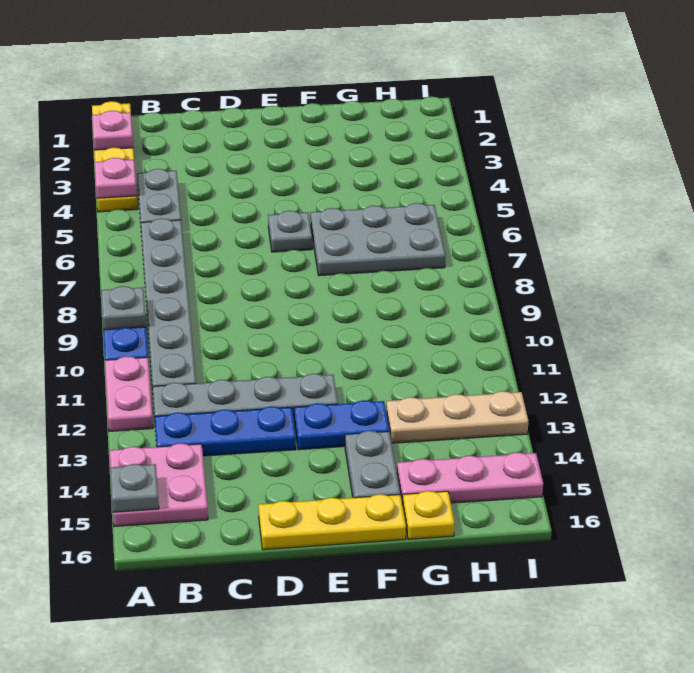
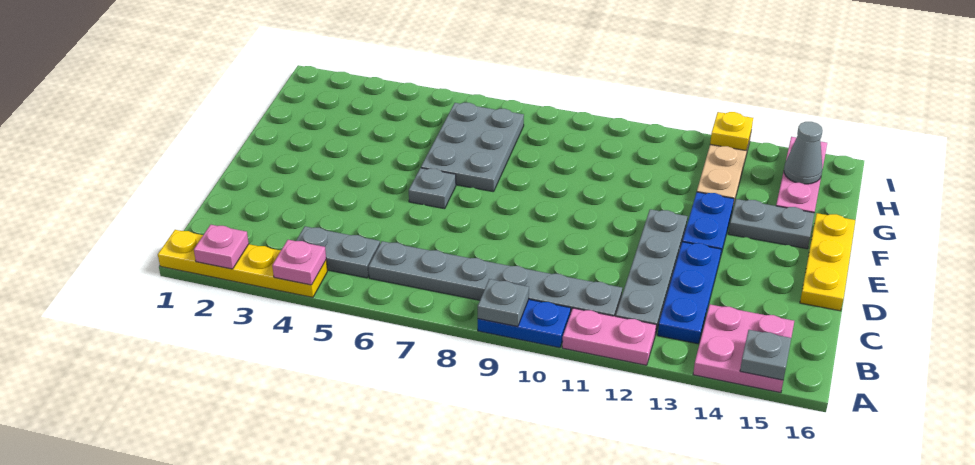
yellow plate G16 level 1 -> yellow plate I13 level 2
none -> grey cone H15 level 2

